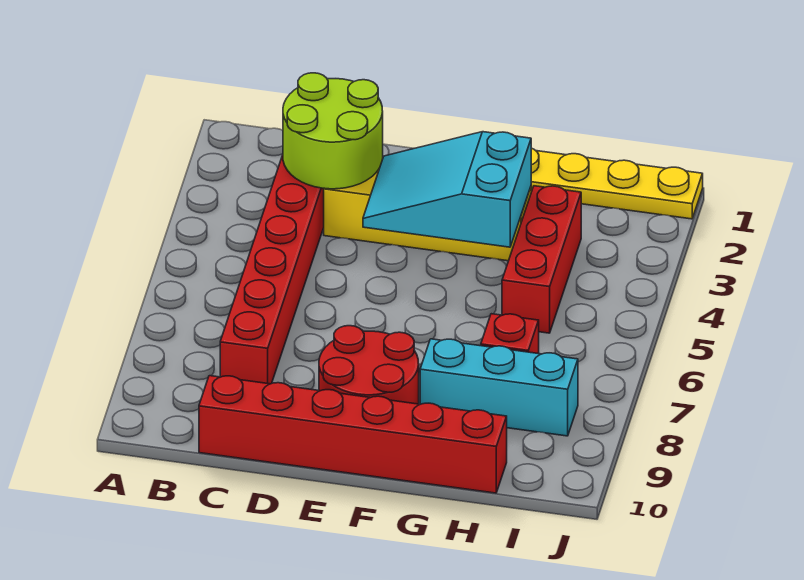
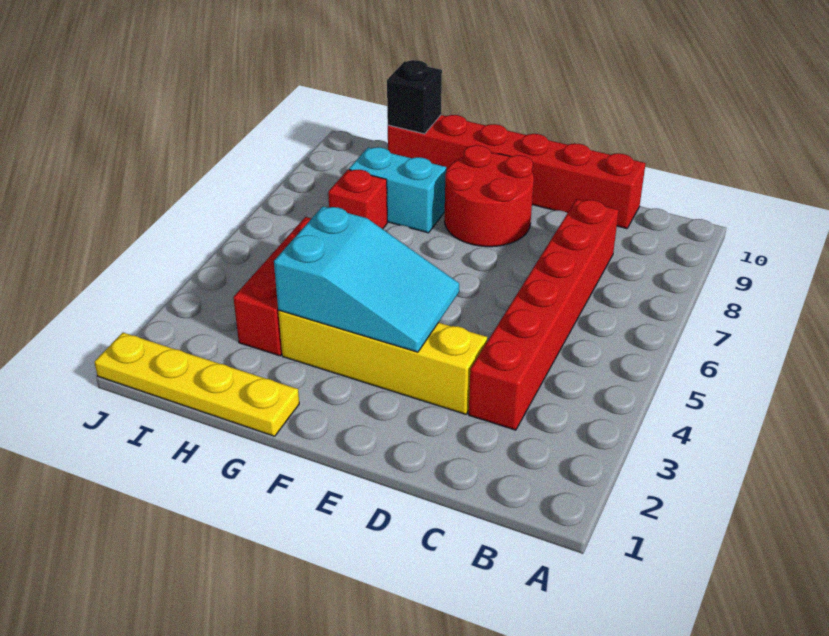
lime round brick C2:D3 level 2 -> none
cyan brick G8:I8 level 1 -> cyan brick G8:H8 level 1
none -> black brick H10 level 2

